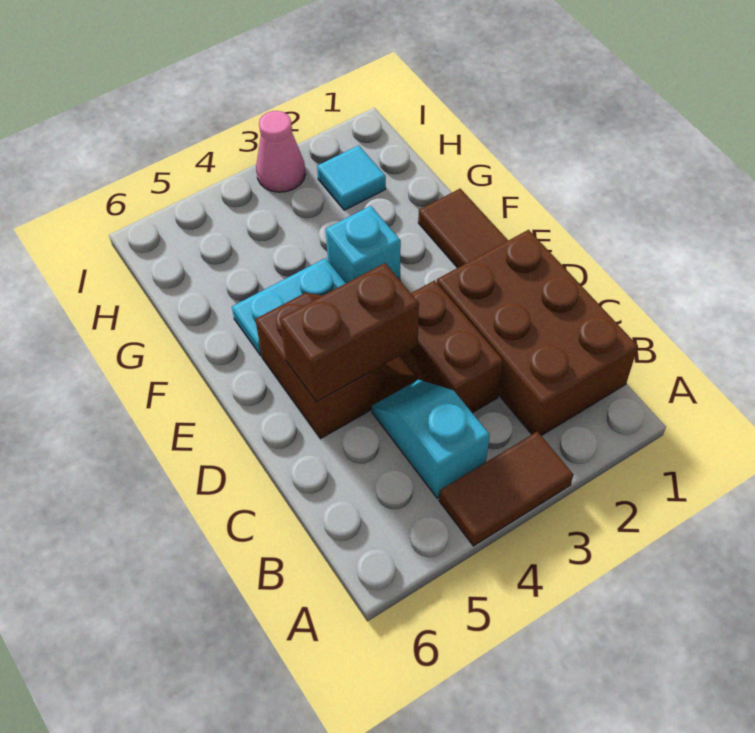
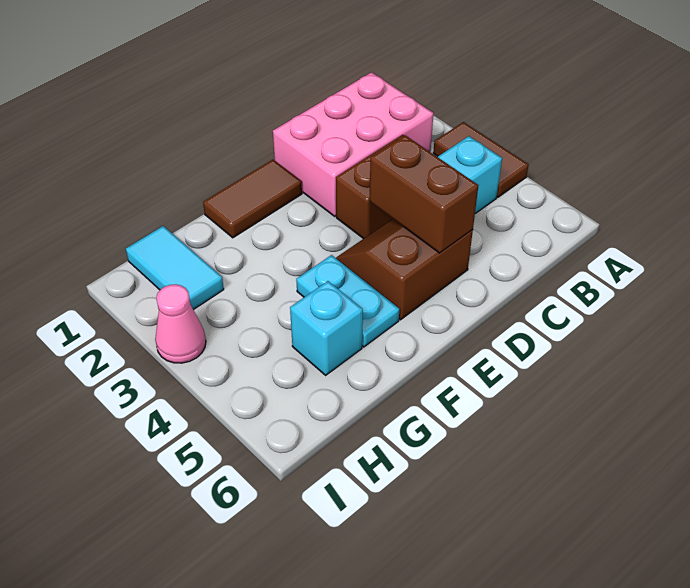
brown brick B1:D2 level 1 -> pink brick B1:D2 level 1
cyan brick F3 level 1 -> cyan brick G5 level 1
cyan tile H2 level 1 -> cyan tile H1:H2 level 1

